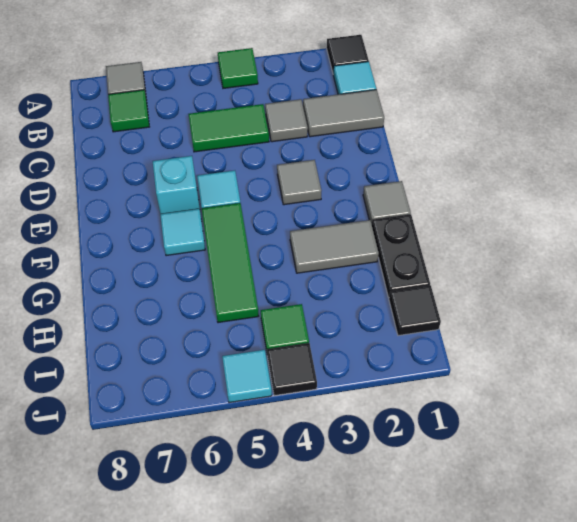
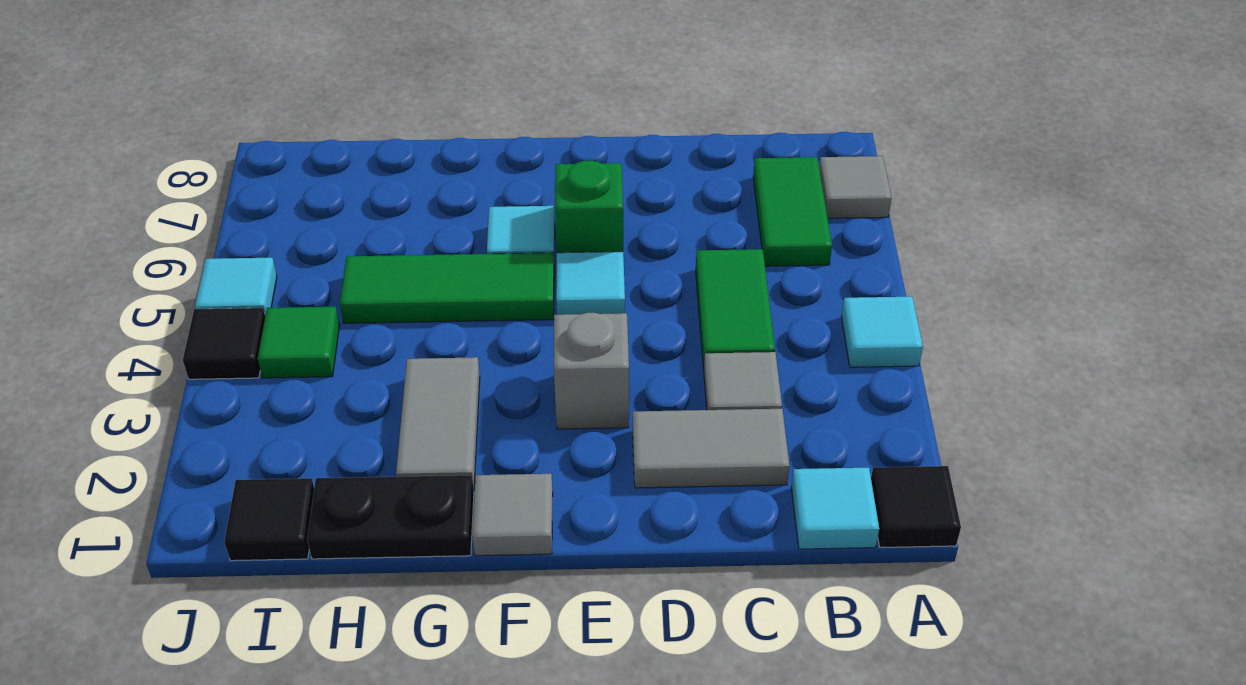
green tile A4 level 1 -> cyan tile A4 level 1
green tile B7 level 1 -> green tile B6:B7 level 1
grey tile C1:C2 level 1 -> grey tile C2:D2 level 1
grey tile E3 level 1 -> grey brick E3 level 1
cyan brick E6 level 1 -> green brick E6 level 1

